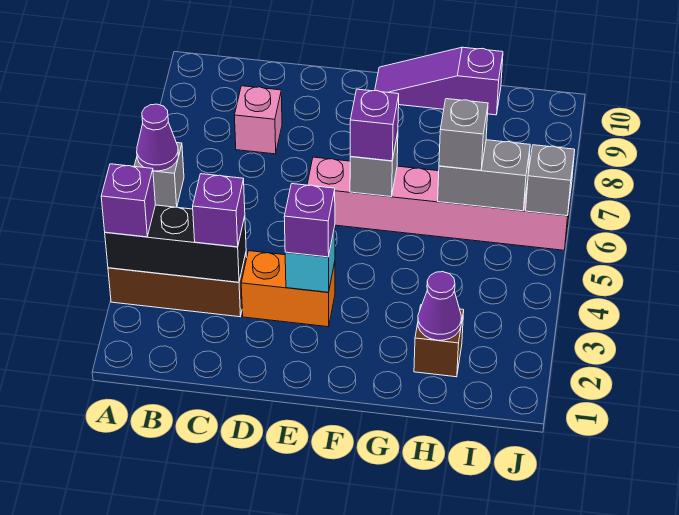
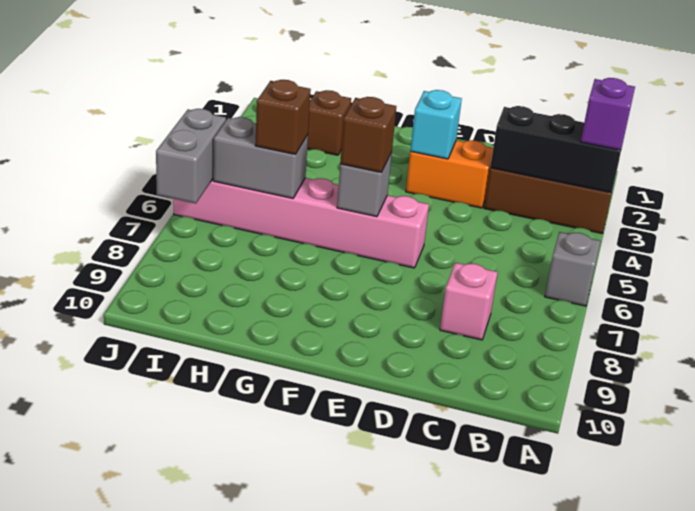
purple cone A6 level 2 -> none
purple brick C3 level 3 -> none
purple brick E3 level 3 -> none
purple brick F6 level 3 -> brown brick F6 level 3
purple slope F10:H10 level 1 top H -> none
purple cone H2 level 2 -> none
grey brick H6 level 3 -> brown brick H6 level 3
grey brick J6 level 2 -> grey brick J6:J7 level 2

